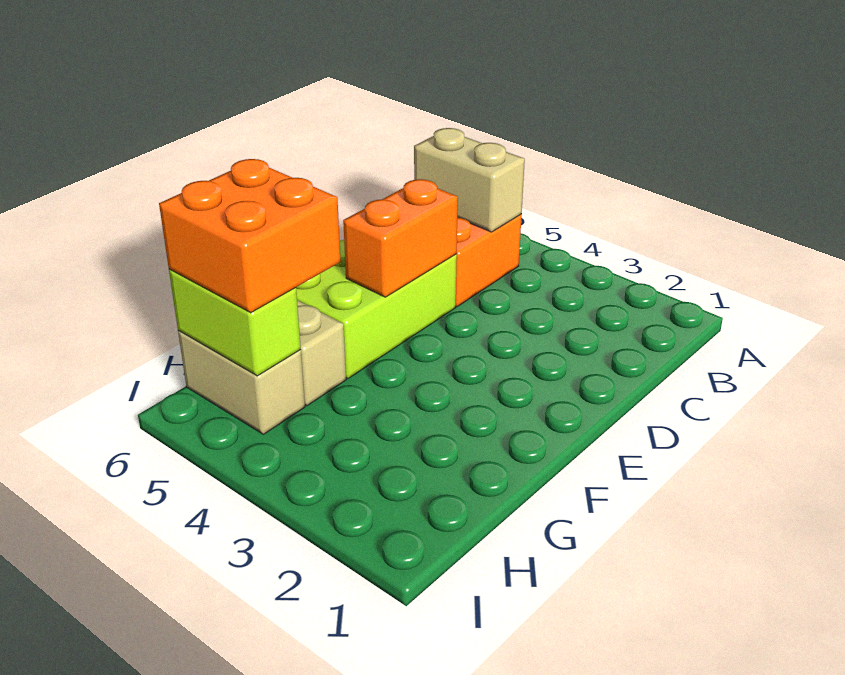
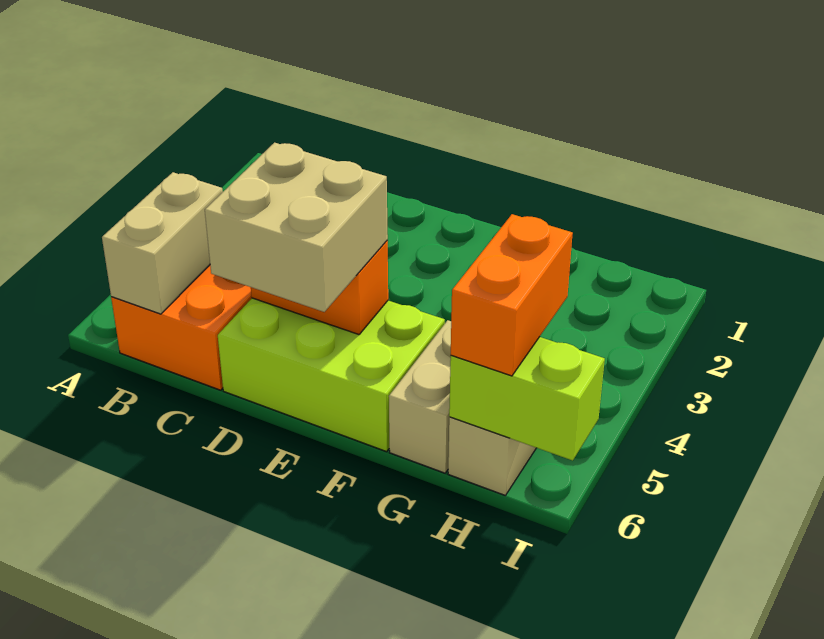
none -> tan brick D5:E6 level 3
orange brick G5:H6 level 3 -> orange brick H5:H6 level 3
lime brick H5:H6 level 2 -> lime brick H6:I6 level 2

